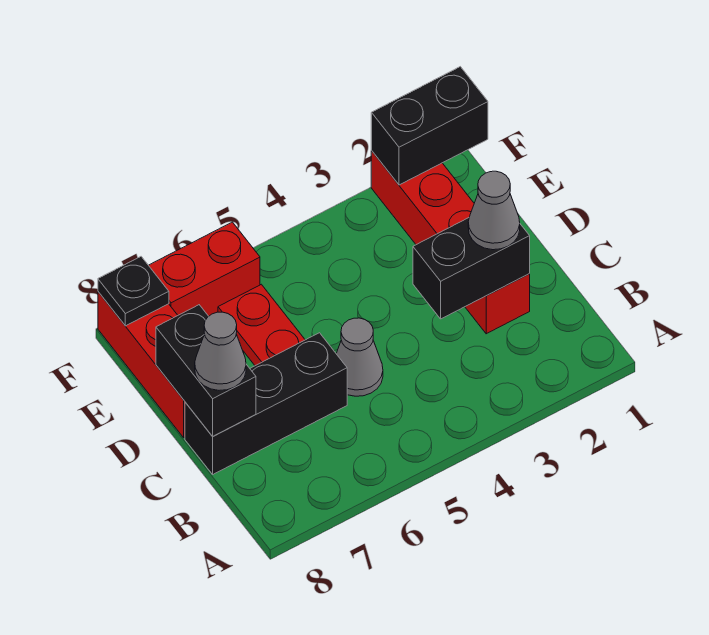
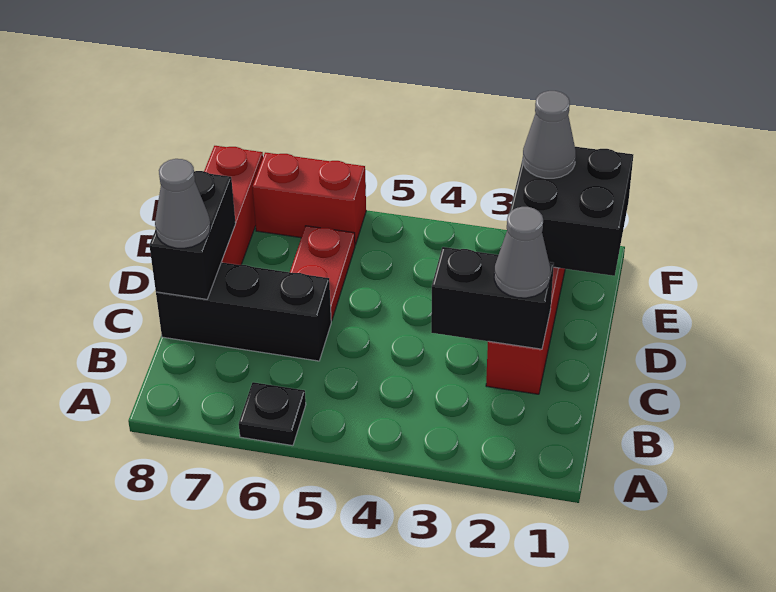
grey cone C5 level 1 -> grey cone F2 level 3
black brick F1:F2 level 2 -> black brick E1:F2 level 2
black plate F8 level 2 -> black plate A6 level 1

